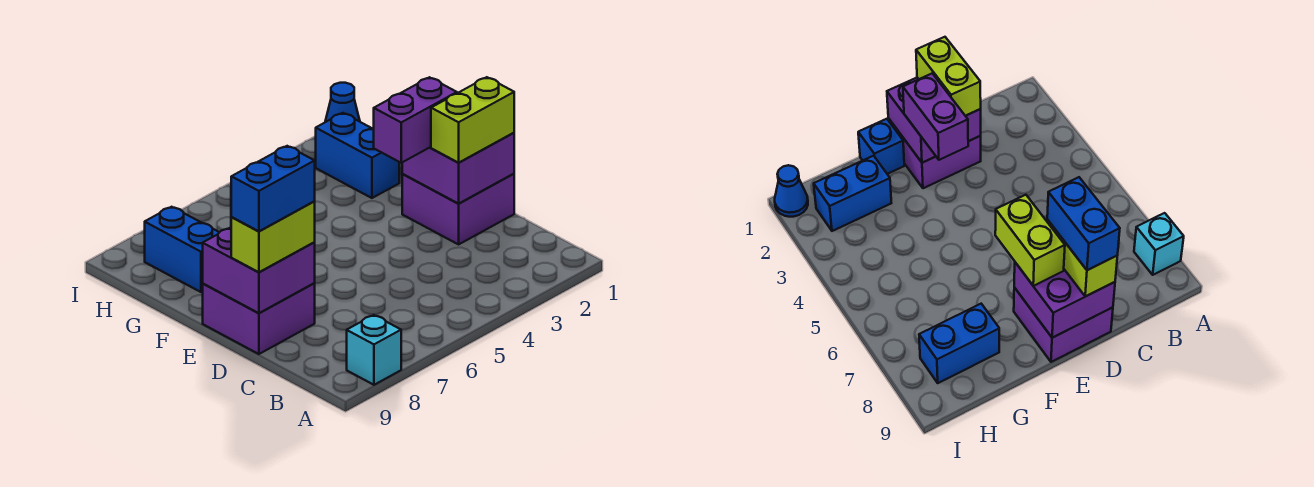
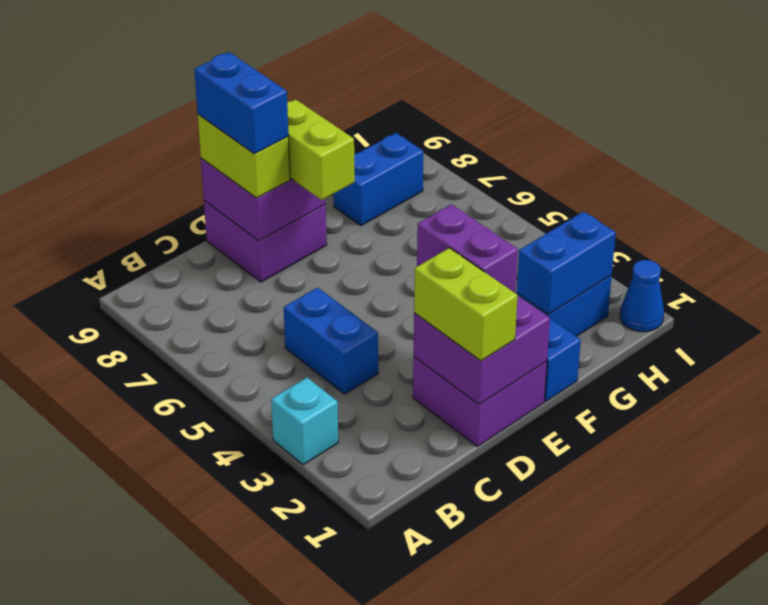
cyan brick A8 level 1 -> cyan brick A3 level 1
none -> blue brick C4:C5 level 1
none -> blue brick G2:H2 level 2

